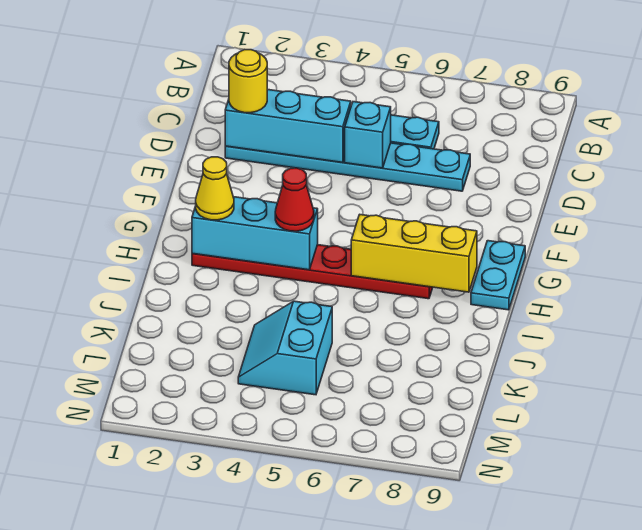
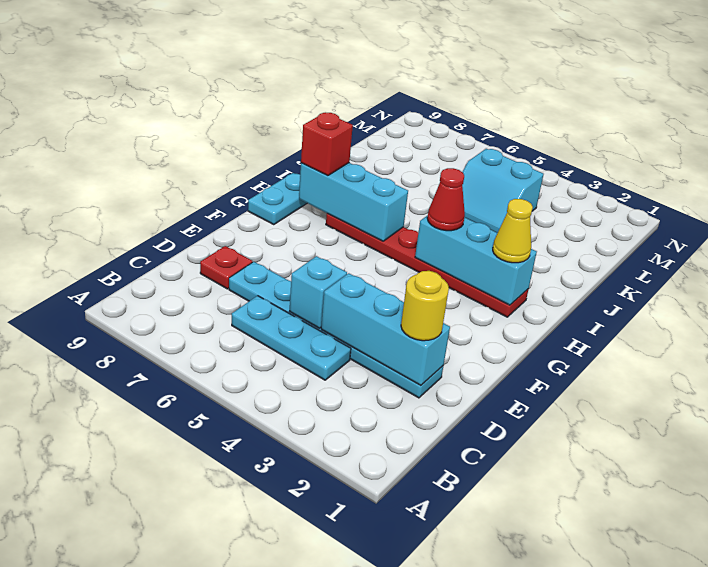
none -> red plate D8 level 1
yellow brick H6:H8 level 2 -> cyan brick H6:H8 level 2
none -> red brick H8 level 3
cyan slope K4:L5 level 1 top 5 -> cyan slope K4:L5 level 1 top L

